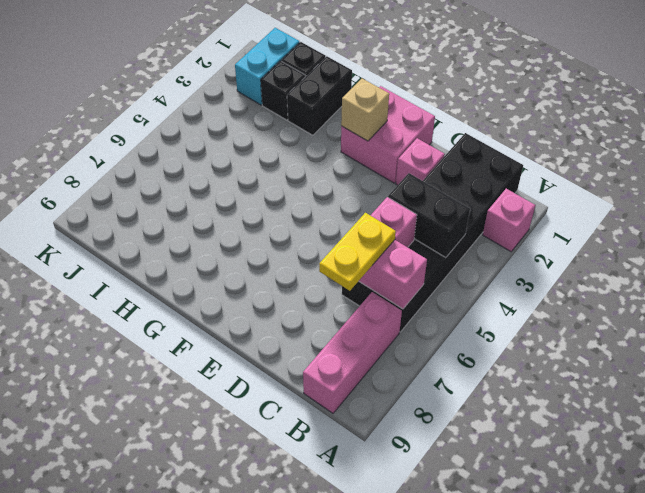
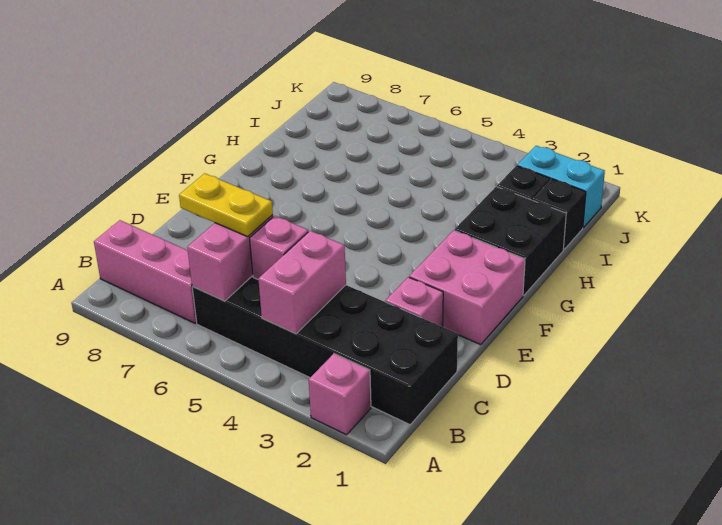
black brick B4:C4 level 2 -> pink brick B4:C4 level 2
tan brick F2 level 2 -> none
black brick H1:H2 level 1 -> black brick G1:H2 level 1

